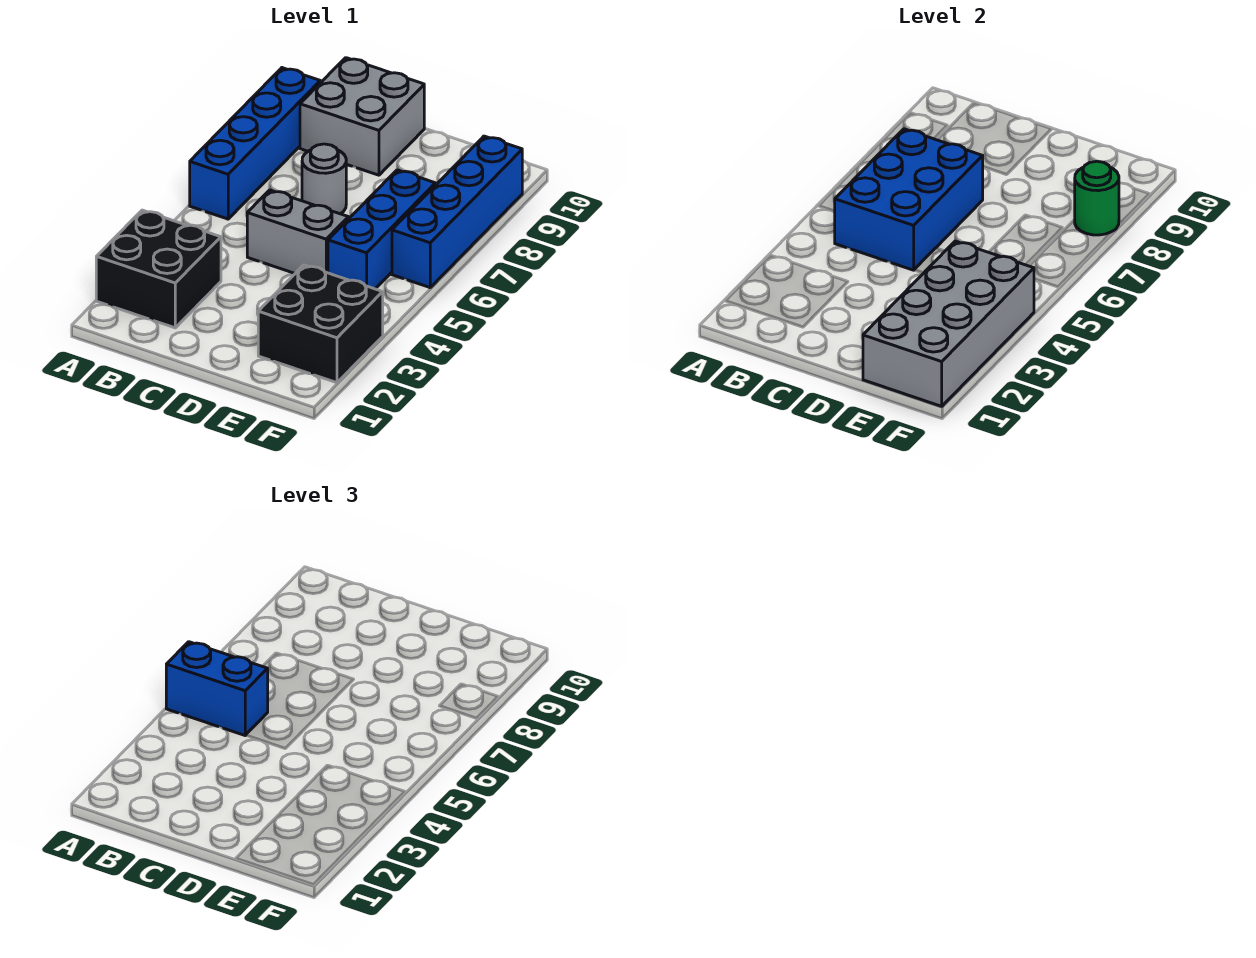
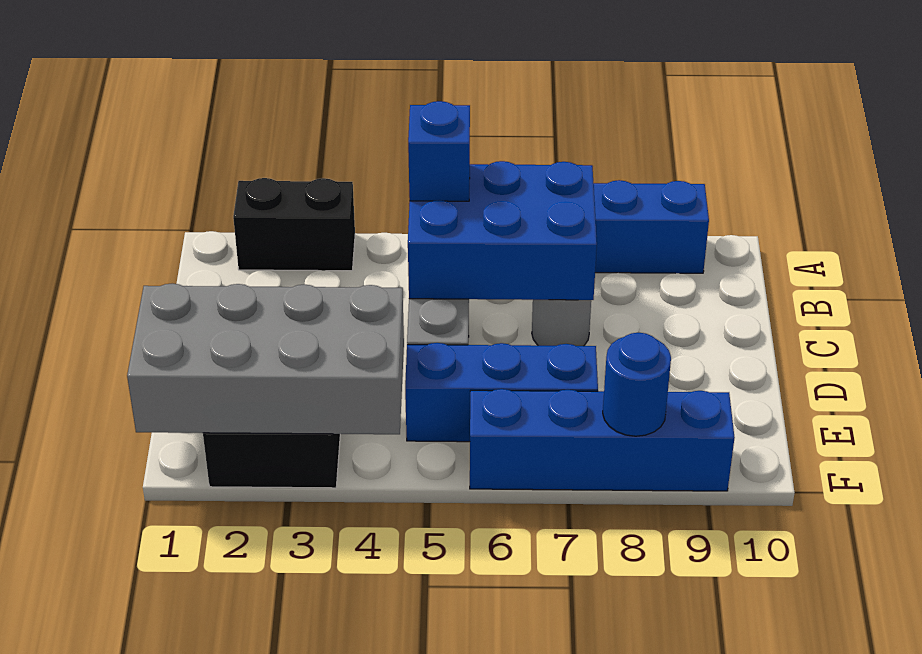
black brick A2:B3 level 1 -> black brick A2:A3 level 1
blue brick A5:B5 level 3 -> blue brick B5 level 3
grey brick B9:C10 level 1 -> none
green round brick F8 level 2 -> blue round brick F8 level 2

